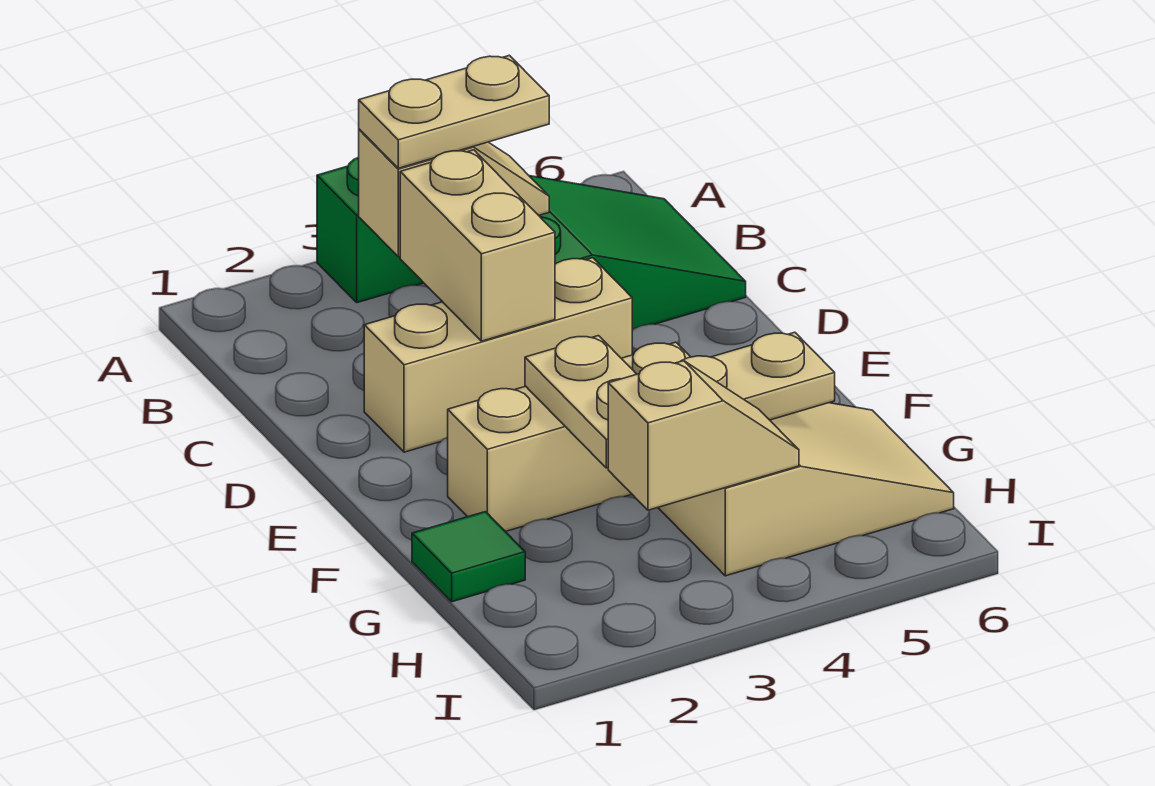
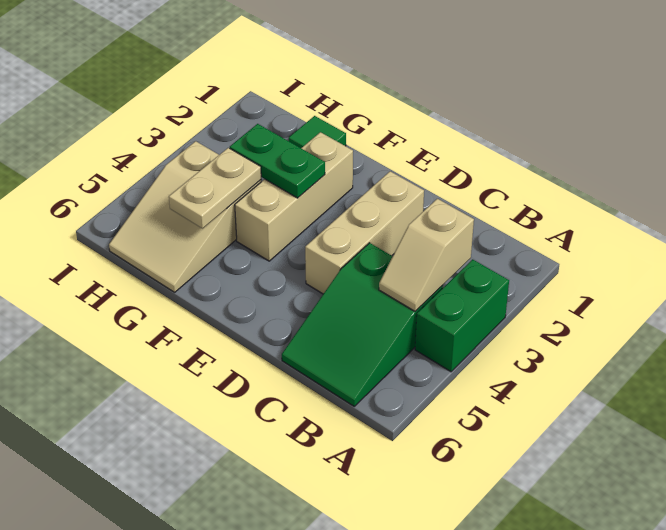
tan plate B3:B4 level 3 -> none
tan brick C3:D3 level 2 -> none
tan plate F3:G3 level 2 -> green plate F3:G3 level 2
tan slope H3:H4 level 2 top 3 -> none

